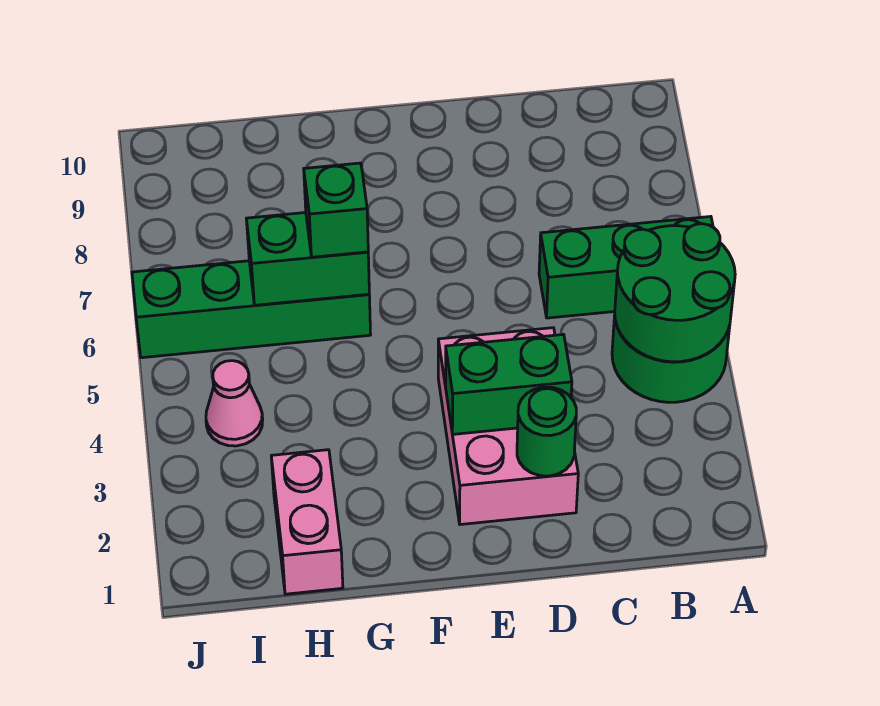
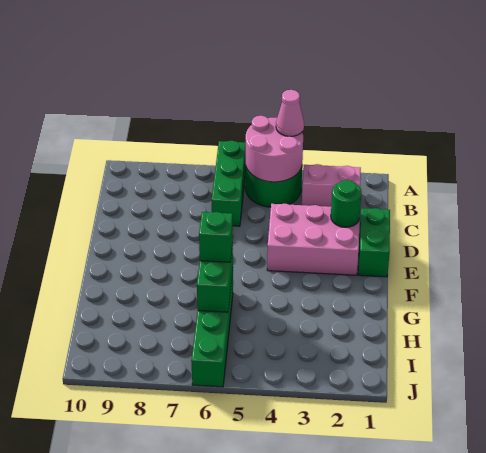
green round brick A4:B5 level 2 -> pink round brick A4:B5 level 2
green brick D3:E3 level 2 -> green brick D1:E1 level 1
pink brick H1:H2 level 1 -> pink brick B2:B3 level 1
pink cone I4 level 1 -> pink cone A4 level 3

